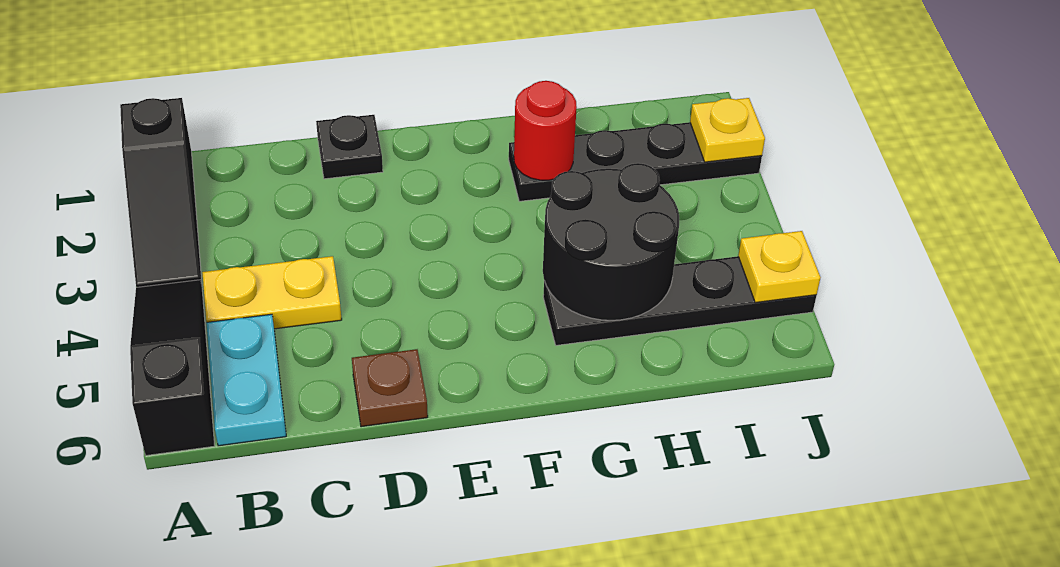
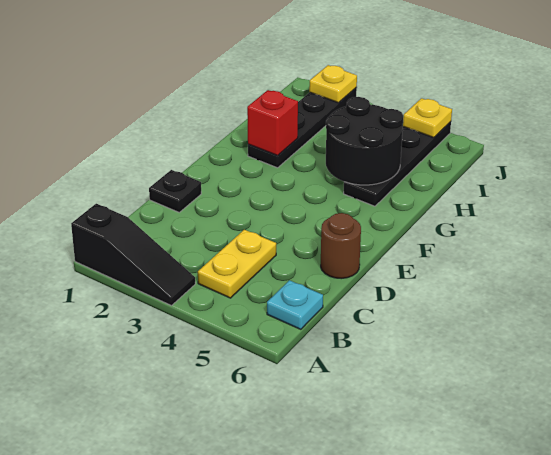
black slope A4:A6 level 1 top 6 -> none
cyan plate B5:B6 level 1 -> cyan plate B6 level 1
brown plate D6 level 1 -> brown round brick D6 level 1
red round brick G2 level 2 -> red brick G2 level 2

